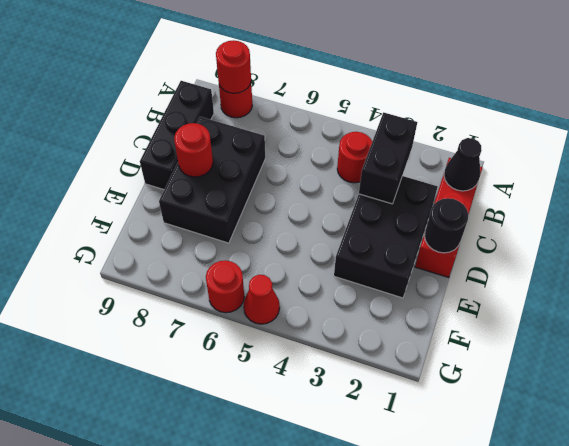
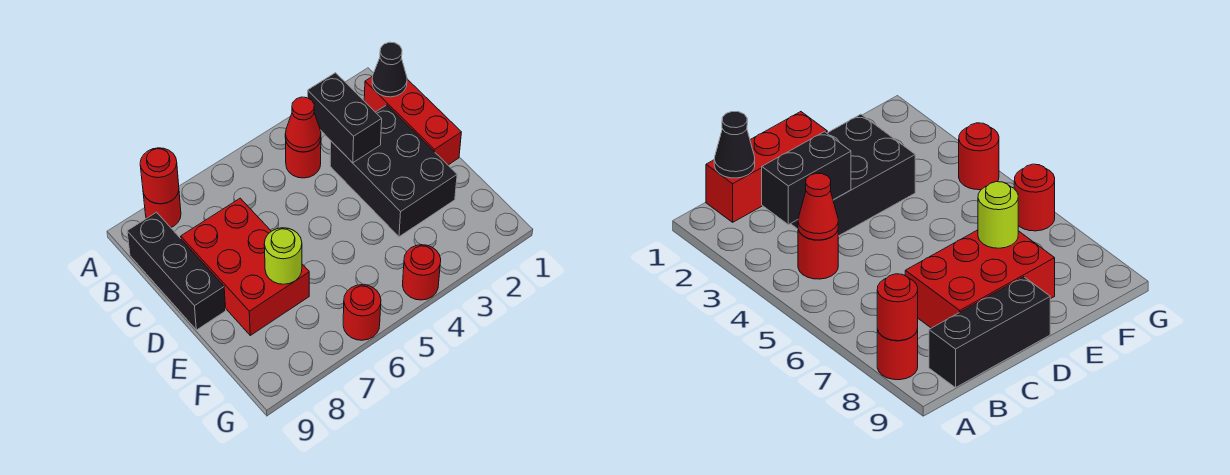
black brick C7:E8 level 1 -> red brick C7:E8 level 1
black round brick D1 level 2 -> none
red round brick D8 level 2 -> red round brick G4 level 1
none -> lime round brick E7 level 2
red cone G5 level 1 -> red cone B4 level 2

